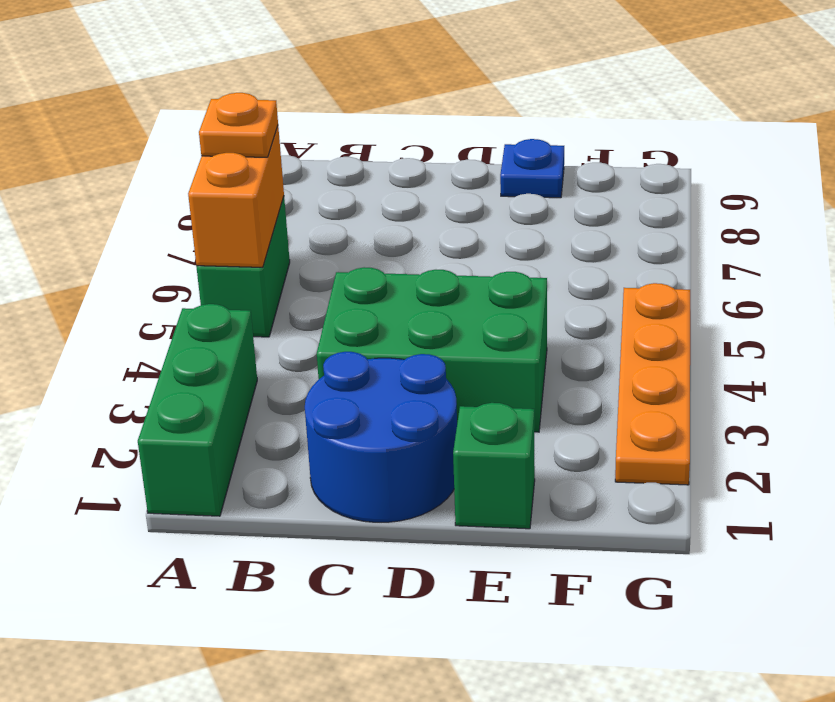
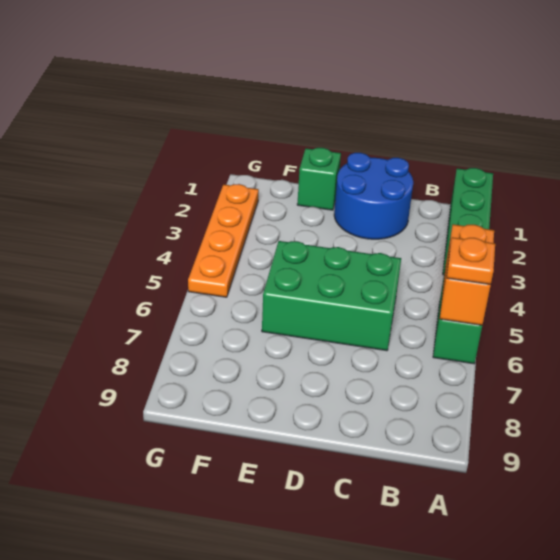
green brick C3:E4 level 1 -> green brick C5:E6 level 1
blue plate E9 level 1 -> none

